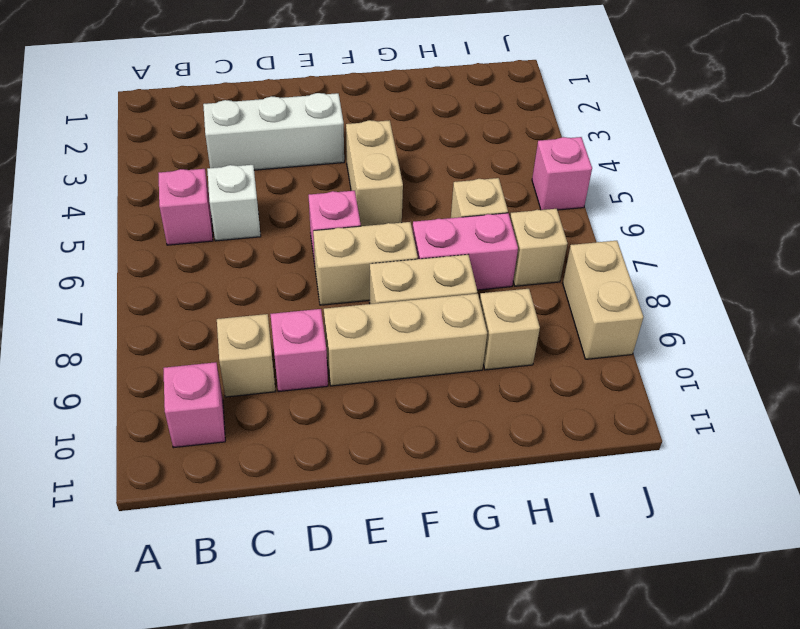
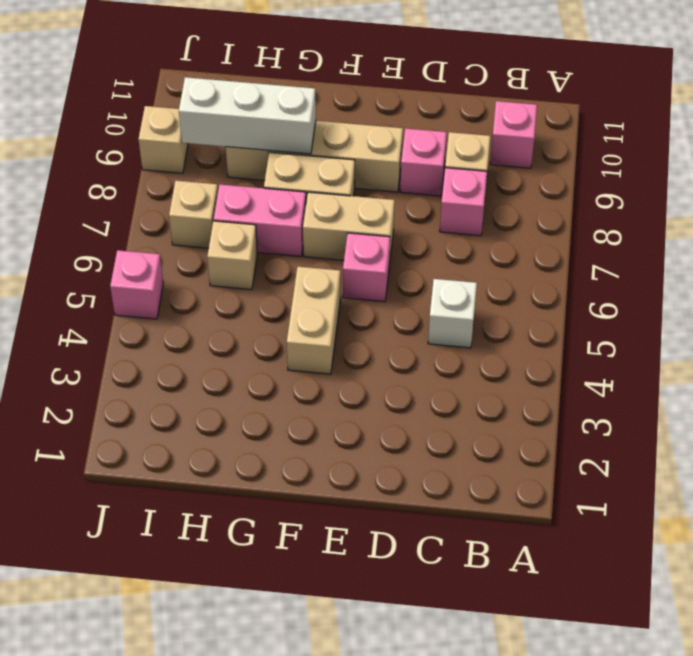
pink brick B5 level 1 -> pink brick C8 level 1
white brick C3:E3 level 1 -> white brick G9:I9 level 2
tan brick J8:J9 level 1 -> tan brick J9 level 1

